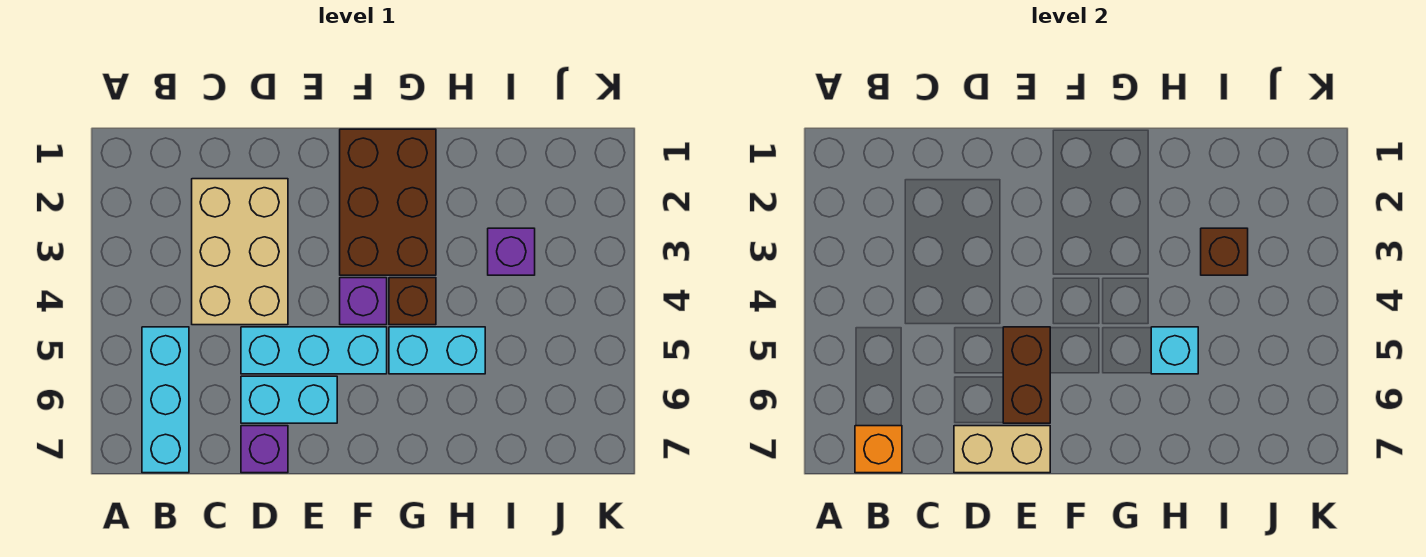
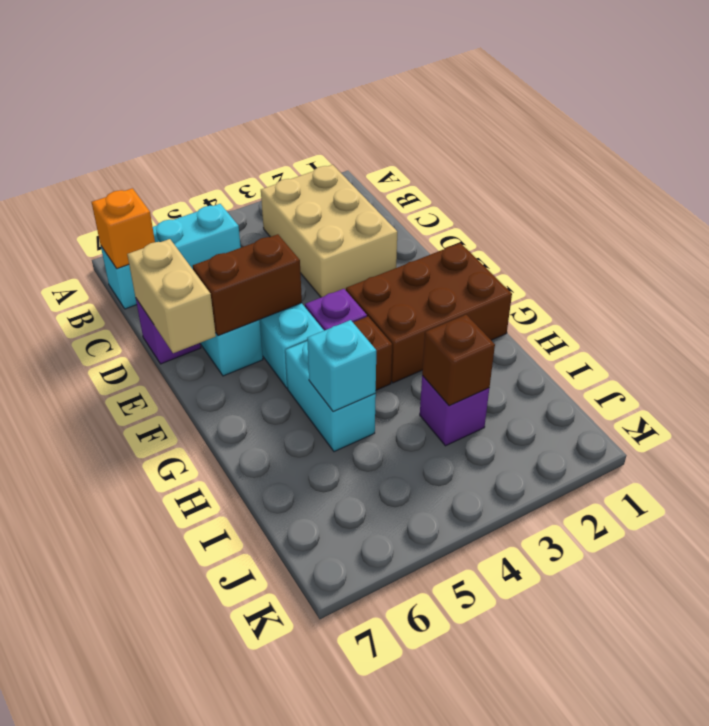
tan brick C2:D4 level 1 -> tan brick B2:D3 level 1

